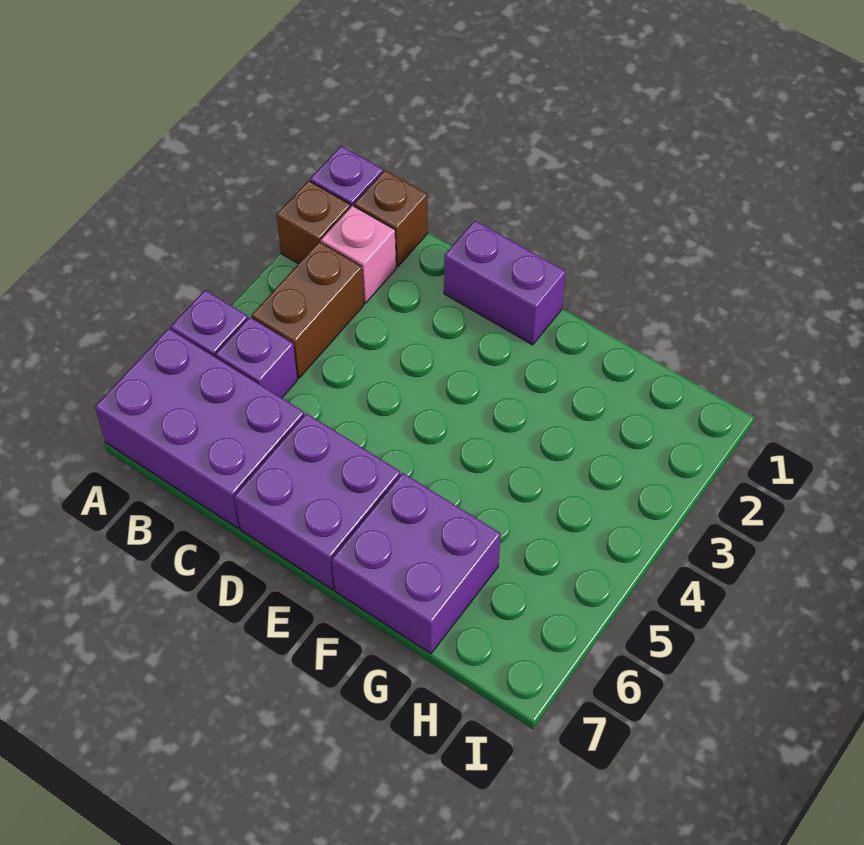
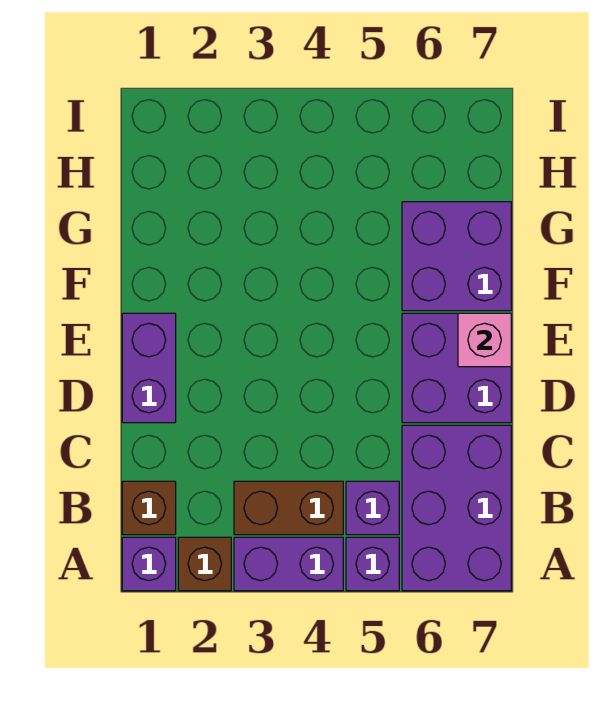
none -> purple brick A3:A4 level 1
pink brick B2 level 1 -> pink brick E7 level 2

